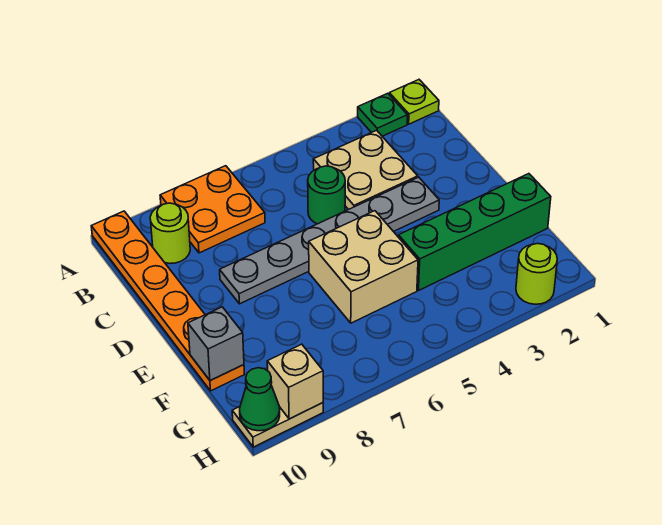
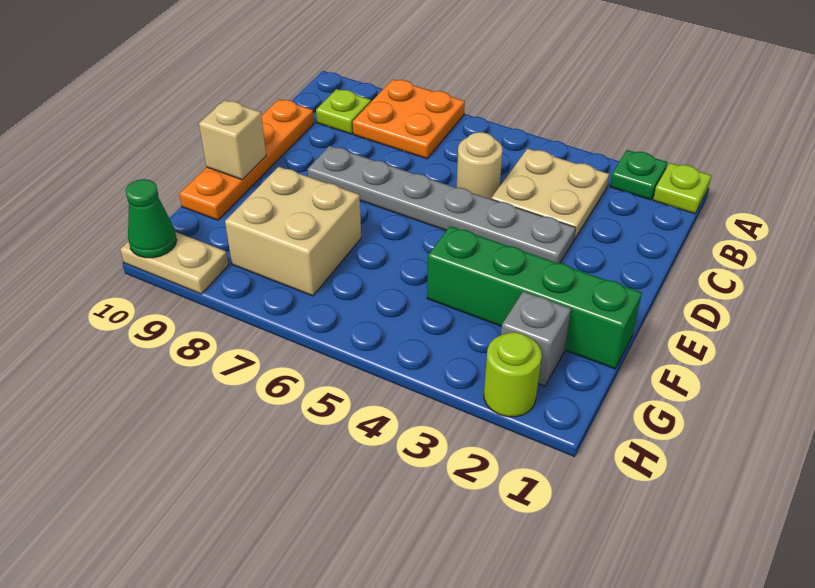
orange plate A10:F10 level 1 -> orange plate C10:F10 level 1
lime round brick B9 level 1 -> lime plate B9 level 1
green round brick C5 level 1 -> tan round brick C5 level 1
tan brick E5:F6 level 1 -> tan brick F7:G8 level 1
grey brick F10 level 2 -> grey brick G2 level 1
tan brick H9 level 2 -> tan brick E10 level 2

